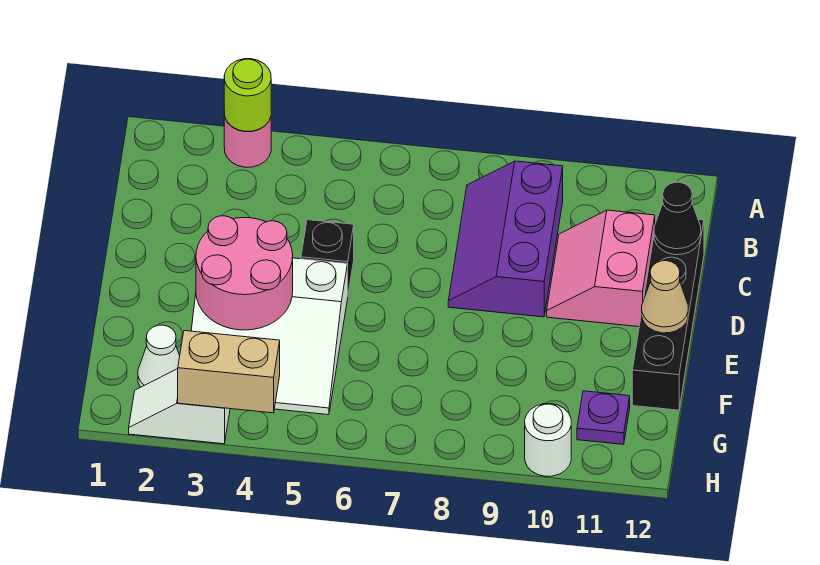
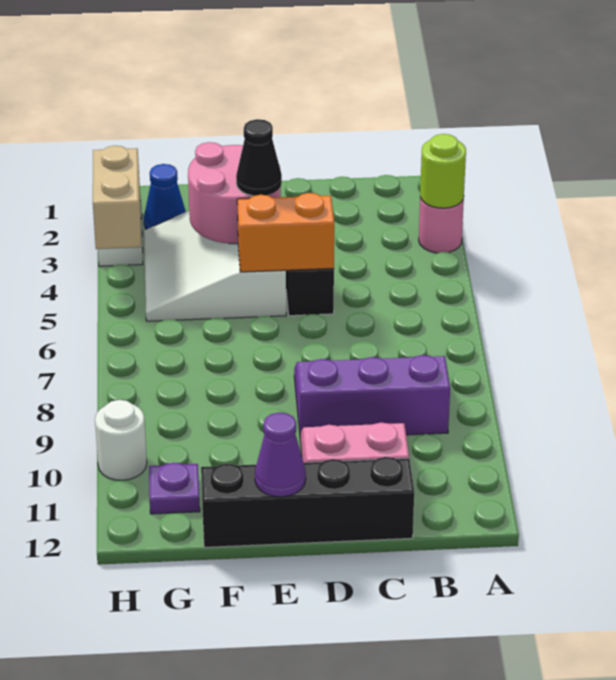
black cone C12 level 2 -> black cone E4 level 3
none -> orange brick D5:E5 level 2
tan cone E12 level 2 -> purple cone E12 level 2
white cone G2 level 1 -> blue cone G2 level 1

